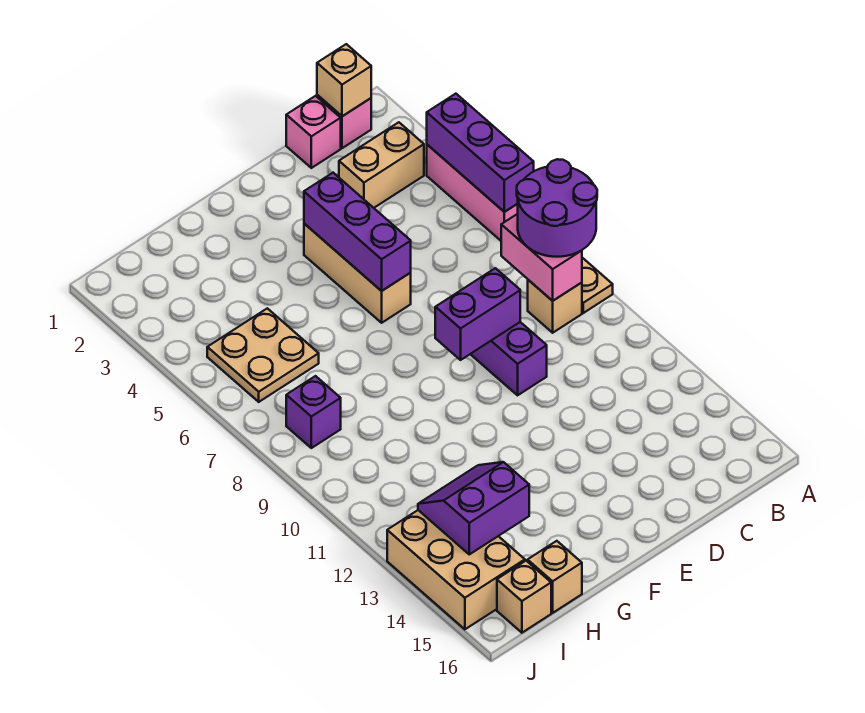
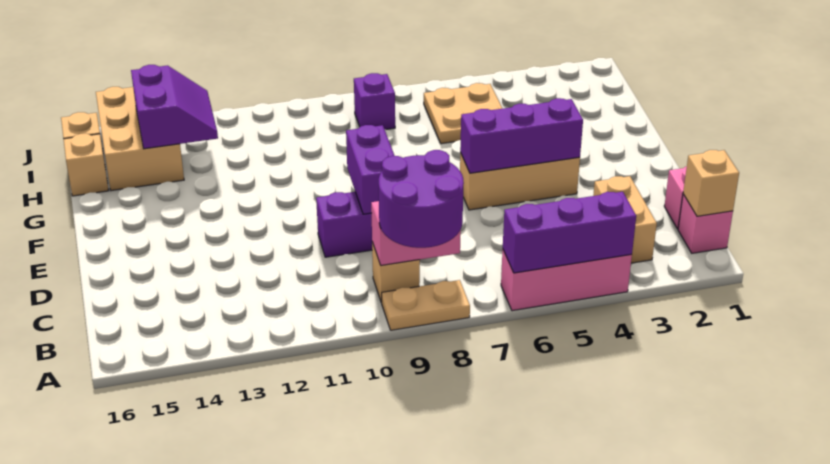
tan brick I13:J15 level 1 -> tan brick H14:J15 level 1

